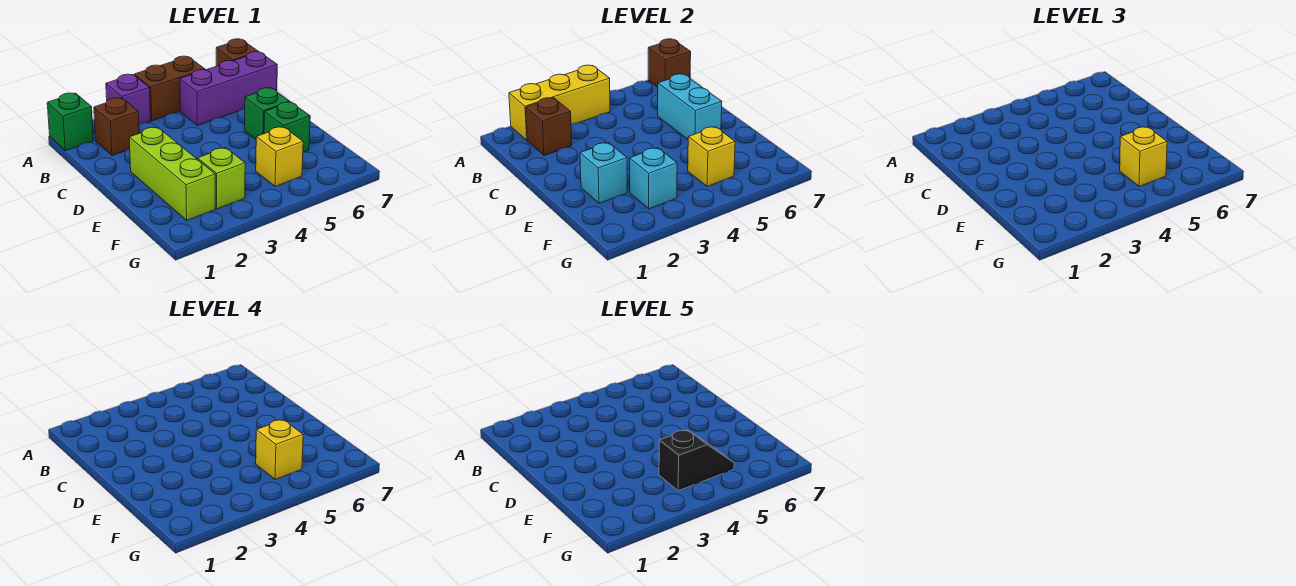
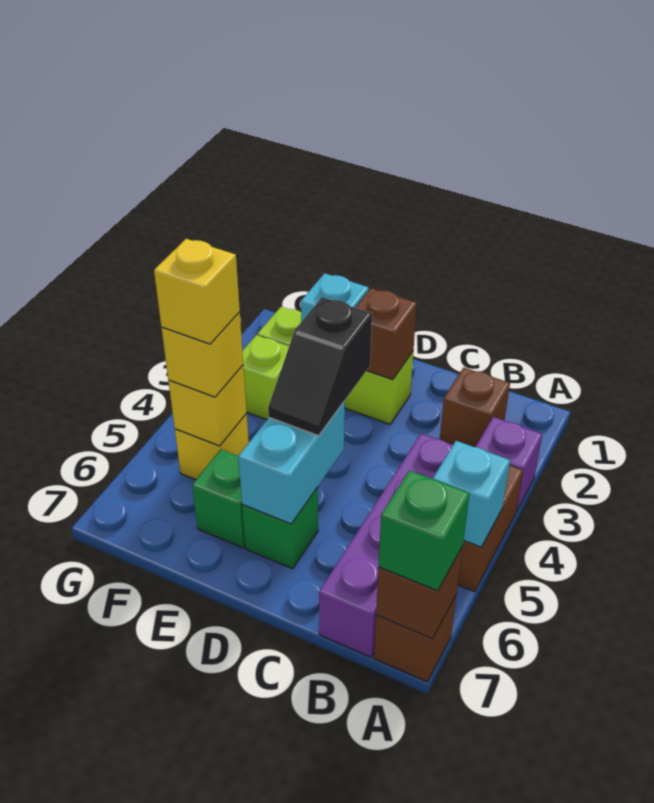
green brick A1 level 1 -> green brick A7 level 3
yellow brick A2:A4 level 2 -> none
brown brick B2 level 2 -> brown brick D2 level 2
purple brick B5:B7 level 1 -> purple brick B4:B7 level 1
cyan brick C6:D6 level 2 -> cyan brick D5:D6 level 2
cyan brick F3 level 2 -> cyan brick A5 level 2
black slope F4:F5 level 5 top 4 -> black slope D4:D5 level 3 top 4

